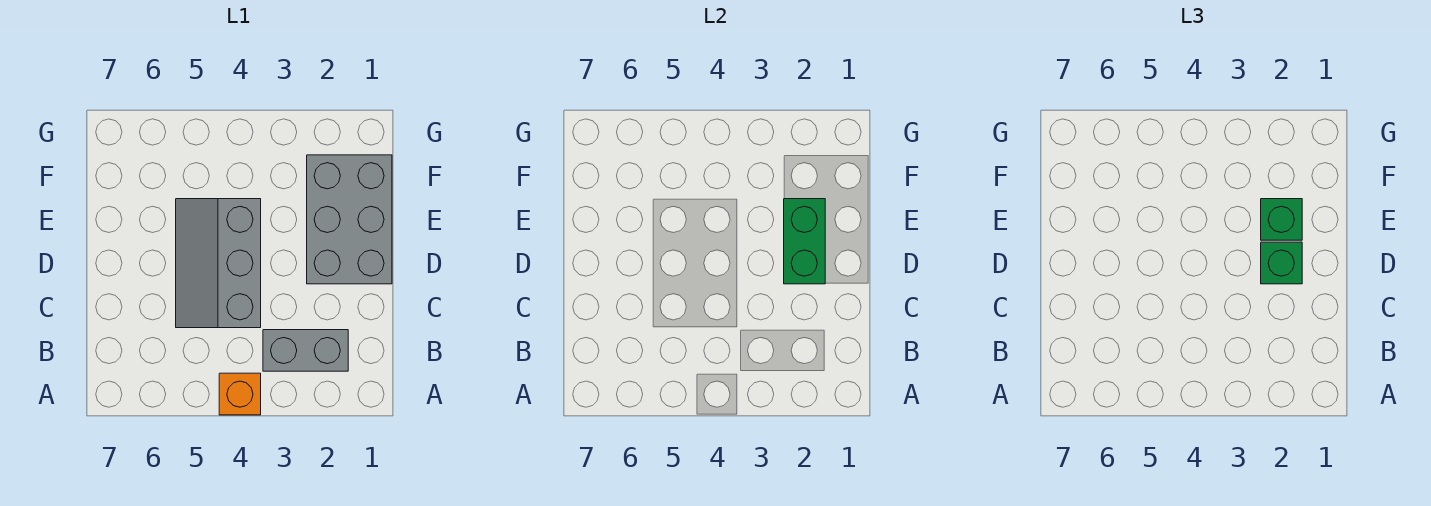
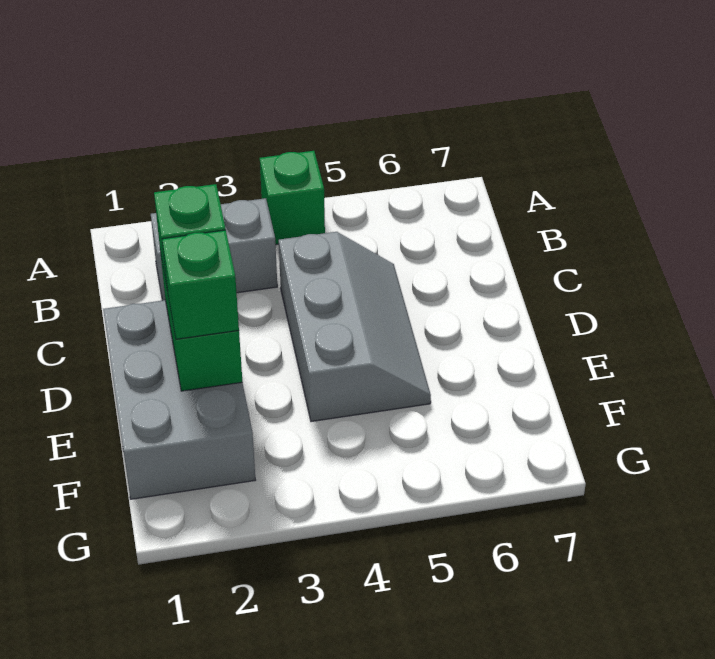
orange brick A4 level 1 -> green brick A4 level 1

